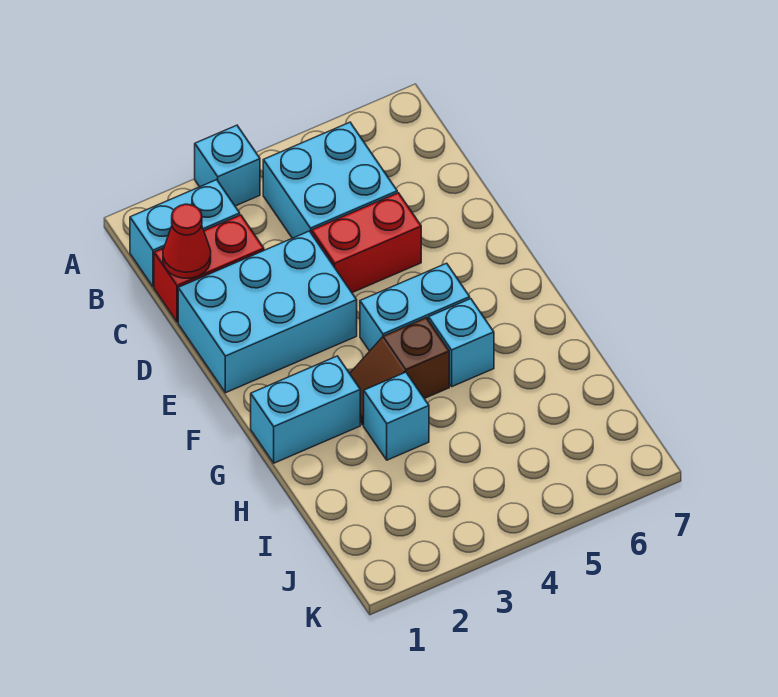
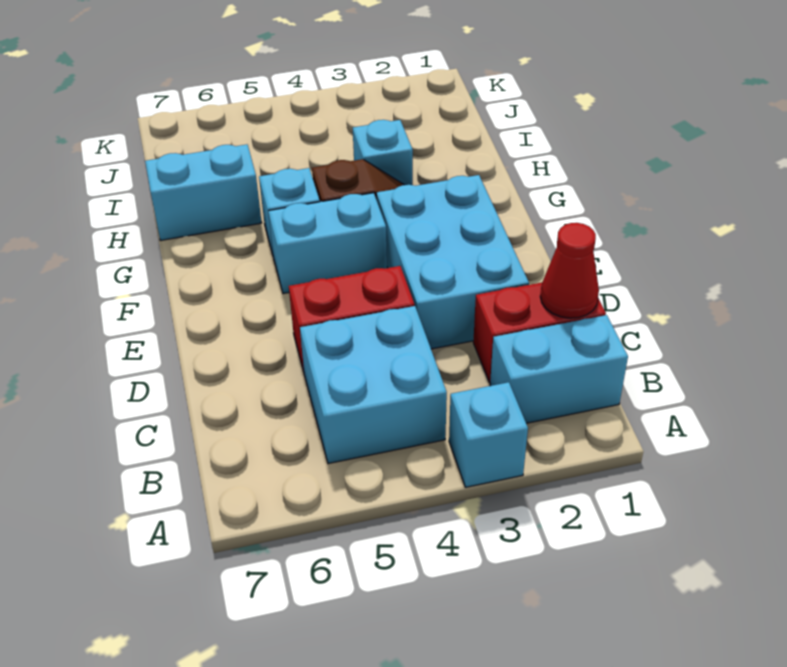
cyan brick D1:E3 level 1 -> cyan brick D2:F3 level 1
cyan brick G1:G2 level 1 -> cyan brick H6:H7 level 1

